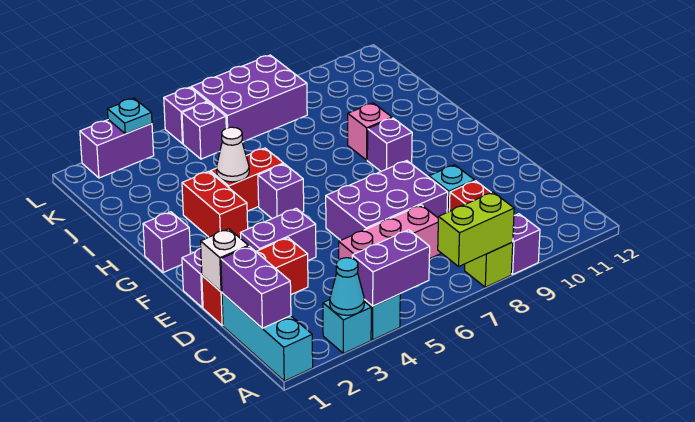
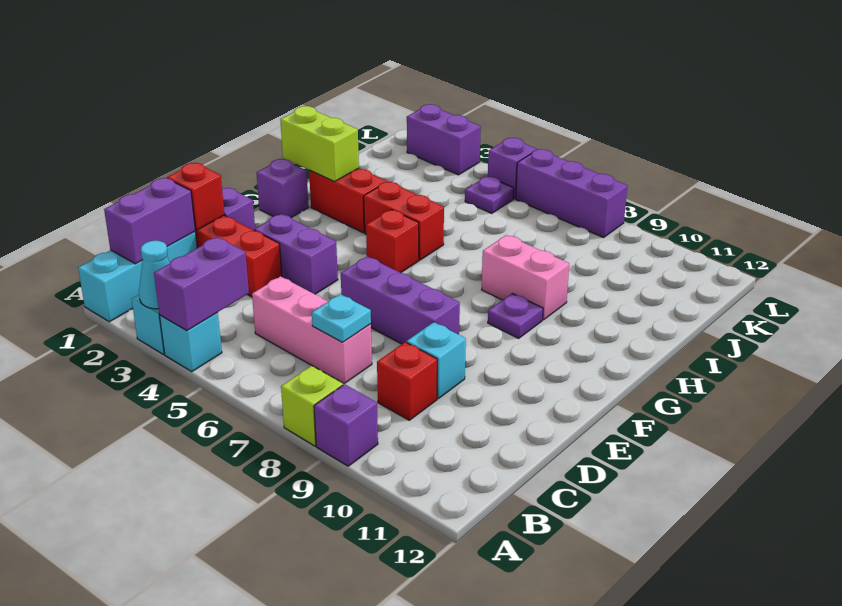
purple brick A4:A5 level 2 -> purple brick A4:B4 level 2
lime brick A7:A8 level 2 -> lime brick H1:H2 level 2
white brick D1 level 2 -> red brick D1 level 2
purple brick D6:E8 level 1 -> purple brick E6:E8 level 1
red brick G3:H3 level 1 -> red brick H2:H3 level 1
purple brick G5 level 1 -> red brick G5 level 1
purple brick G9 level 1 -> purple plate G9 level 1
white cone H4 level 2 -> none
pink brick H9 level 1 -> pink brick H8:H9 level 1
purple brick K5 level 1 -> purple plate K5 level 1
purple brick K6:L8 level 1 -> purple brick L6:L8 level 1
cyan plate L3 level 2 -> cyan plate C7 level 2

